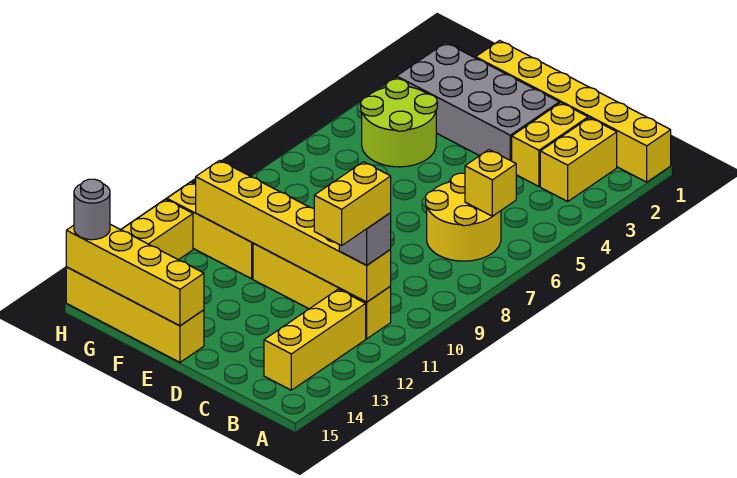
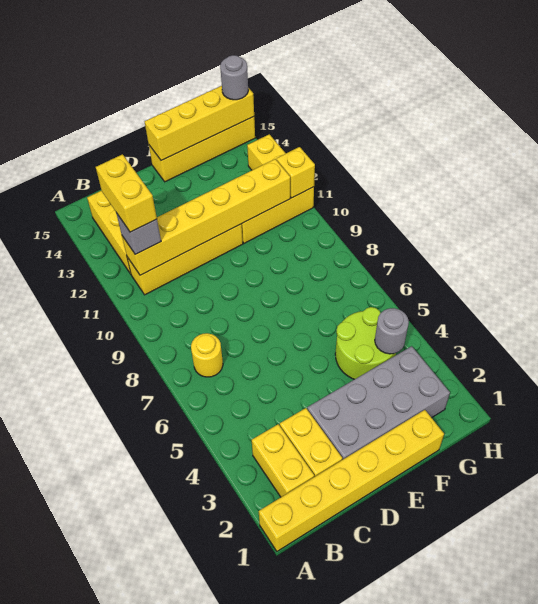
yellow round brick B6:C7 level 1 -> yellow round brick B7 level 1
yellow brick B6 level 2 -> yellow brick H11 level 2
none -> grey round brick G4 level 2

